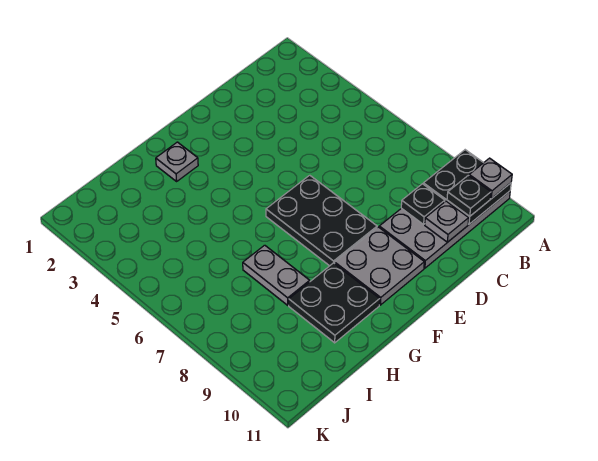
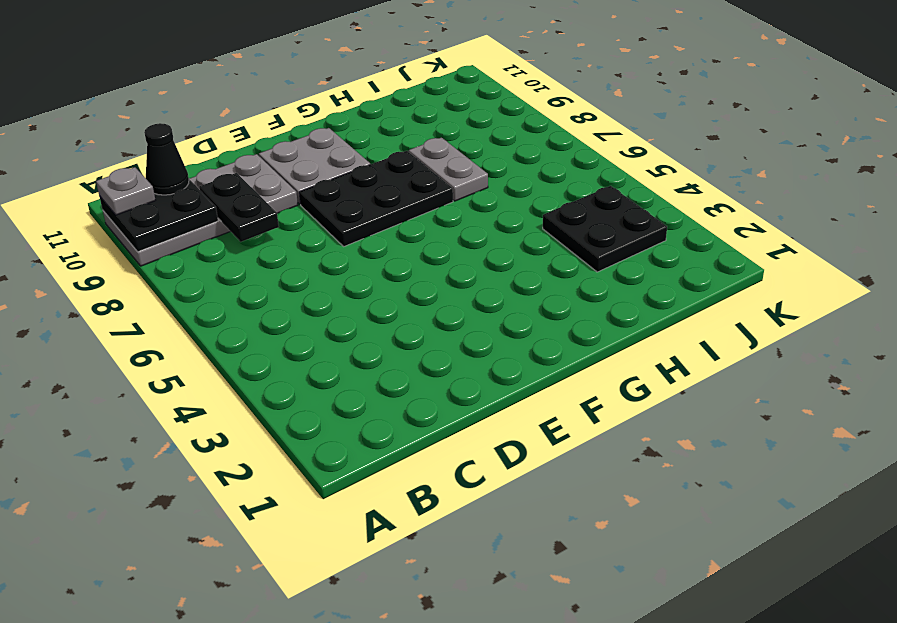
black plate B10 level 3 -> black cone B10 level 3
black plate C9 level 2 -> black plate C8:C9 level 2
grey plate C10 level 2 -> none
black plate E6:F8 level 1 -> black plate E7:G8 level 1
grey plate G2 level 1 -> none
black plate G9:H10 level 1 -> black plate I3:J4 level 1

